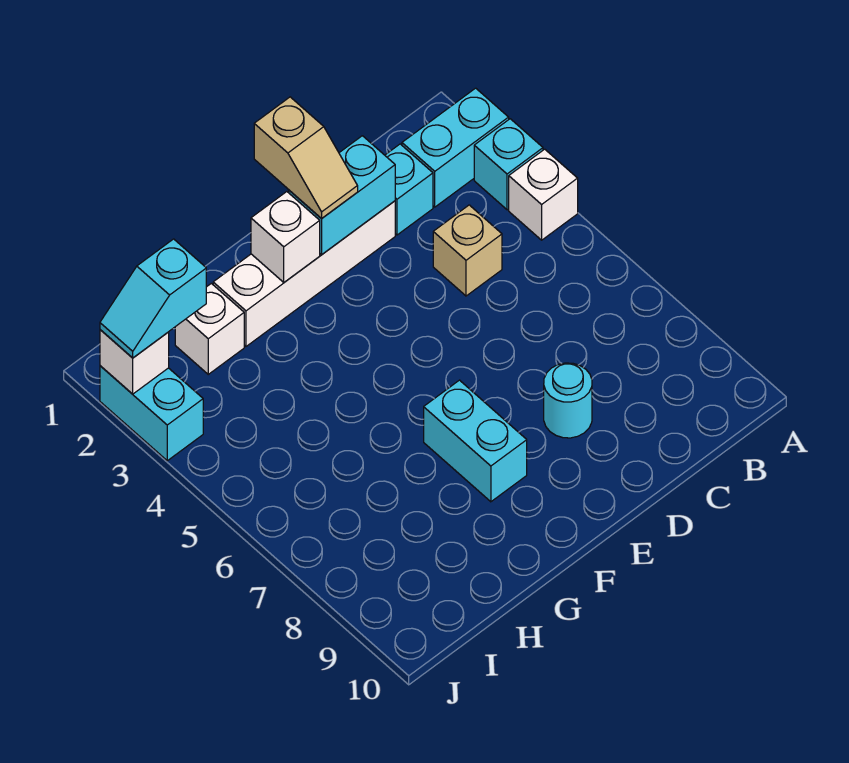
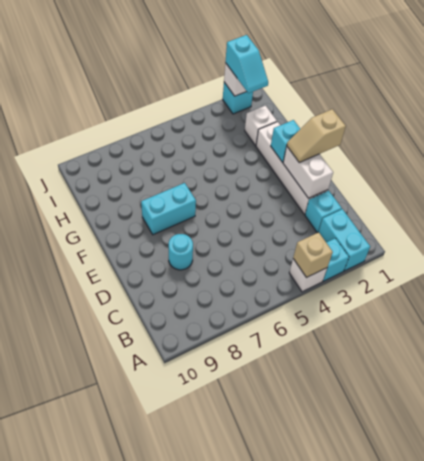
tan brick C4 level 1 -> tan brick A4 level 2
cyan brick D2:E2 level 2 -> white brick D2:E2 level 2
white brick F2 level 2 -> cyan brick F2 level 2
cyan slope I2:J2 level 3 top I -> cyan slope I2:J2 level 3 top J
cyan brick J2:J3 level 1 -> cyan brick J2 level 1

